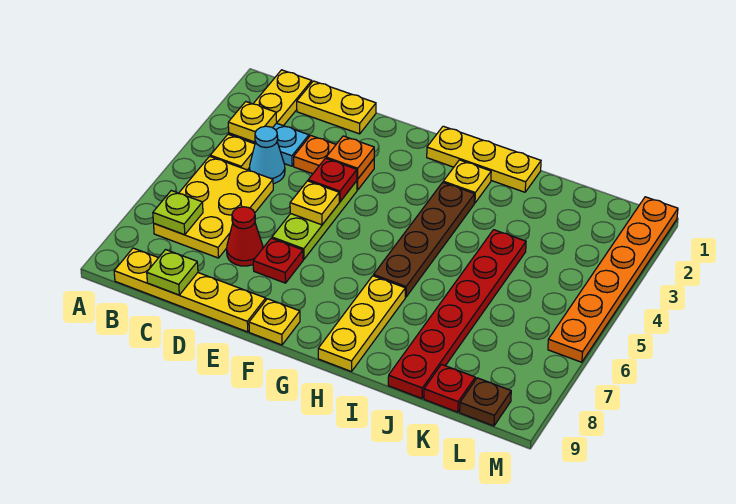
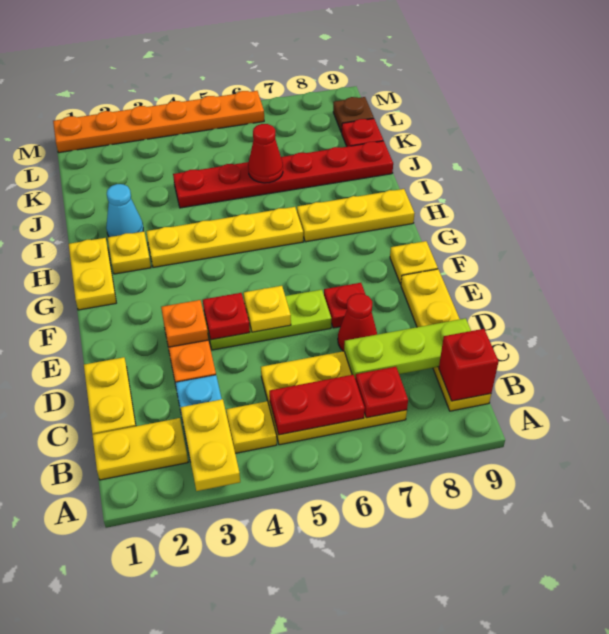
yellow plate B3 level 2 -> yellow plate A3:B3 level 2
none -> red plate B5:B6 level 2
lime plate B7 level 2 -> red plate B7 level 2
none -> red brick B9 level 2
cyan cone C4 level 1 -> cyan cone I2 level 1
lime plate C9 level 2 -> lime plate C7:C9 level 2
yellow plate G1:I1 level 1 -> yellow plate G1:H1 level 1
brown plate H3:H6 level 1 -> yellow plate H3:H6 level 1
none -> red cone J6 level 2

